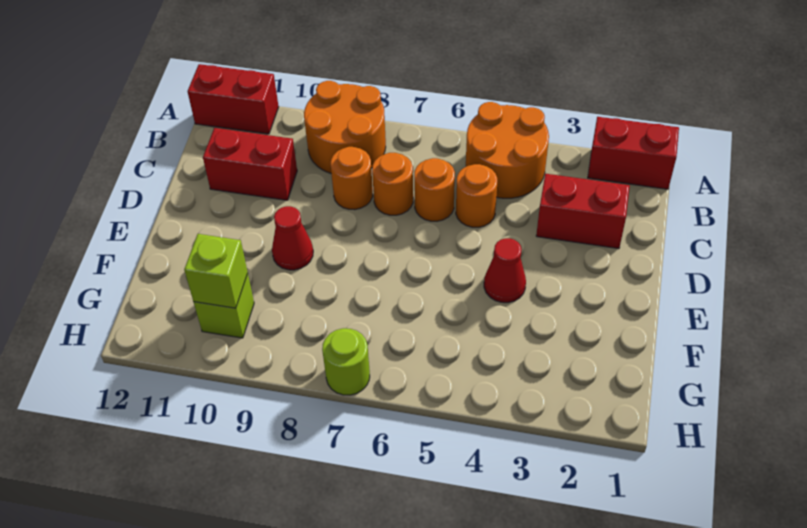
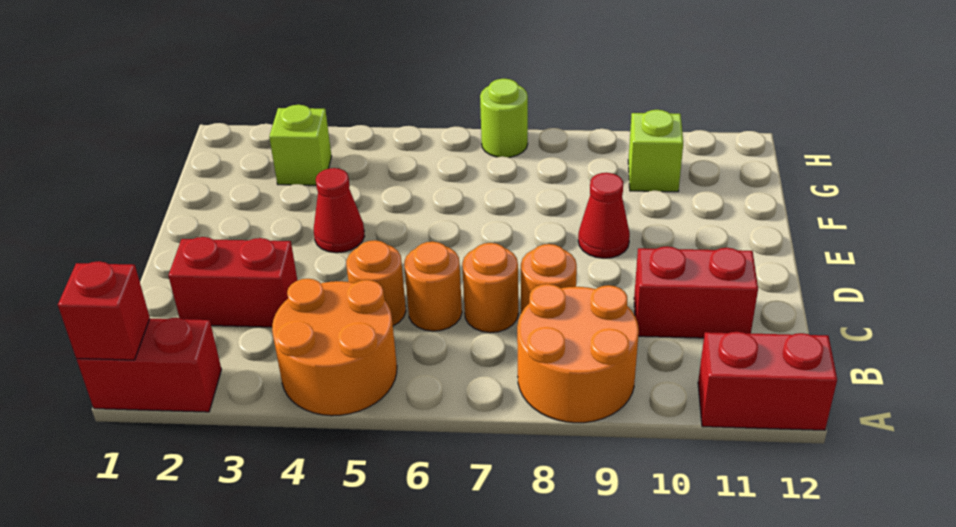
none -> red brick A1 level 2
lime brick G10 level 2 -> lime brick G3 level 1

